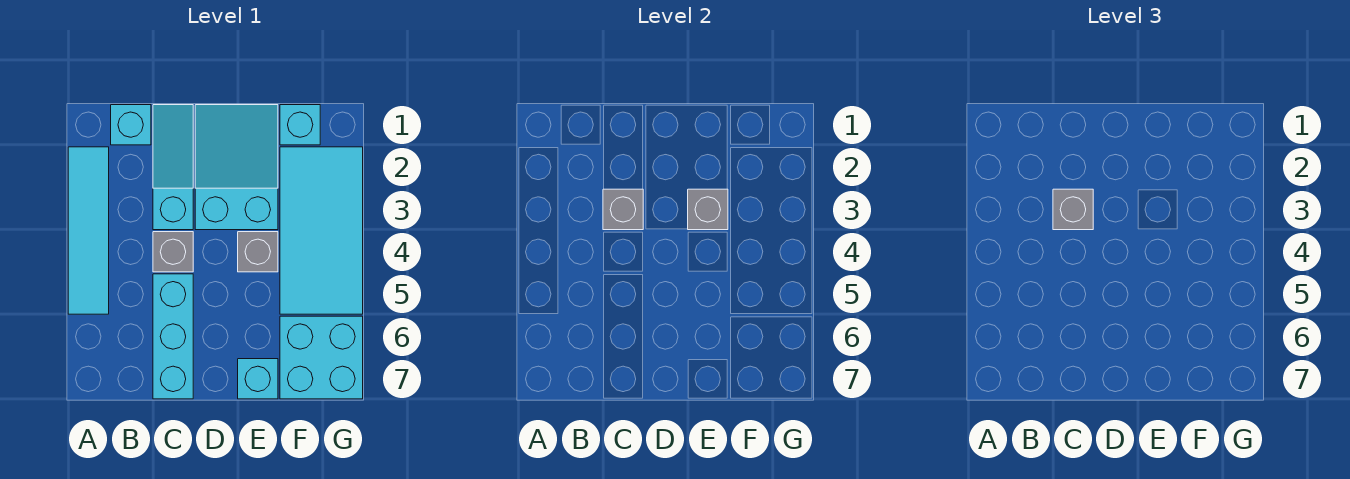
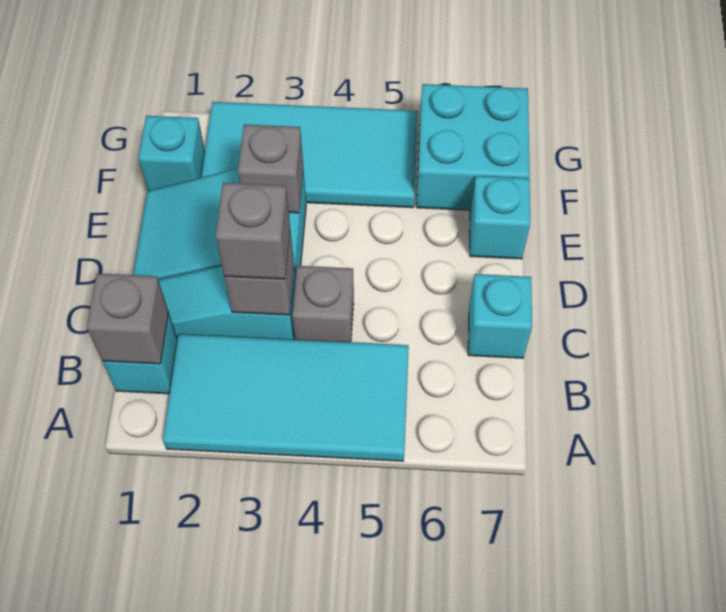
cyan tile A2:A5 level 1 -> cyan tile A2:B5 level 1
cyan brick C5:C7 level 1 -> cyan brick C7 level 1
grey brick E4 level 1 -> grey brick B1 level 2

